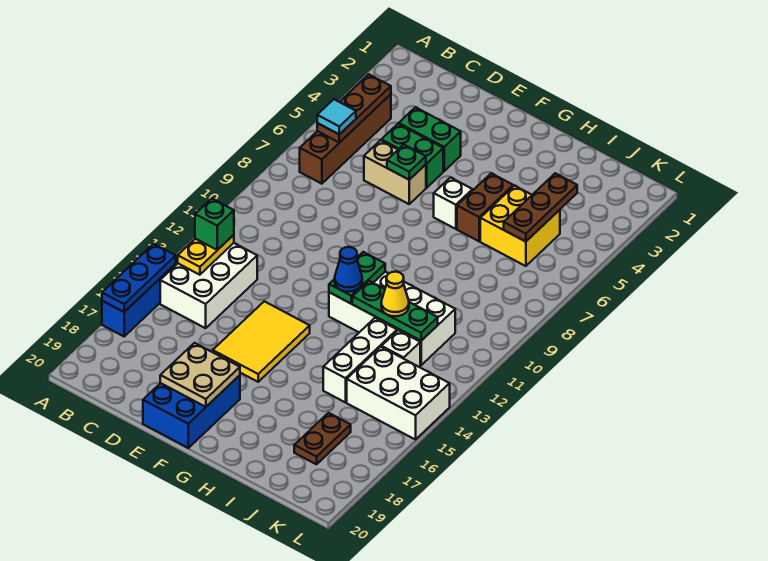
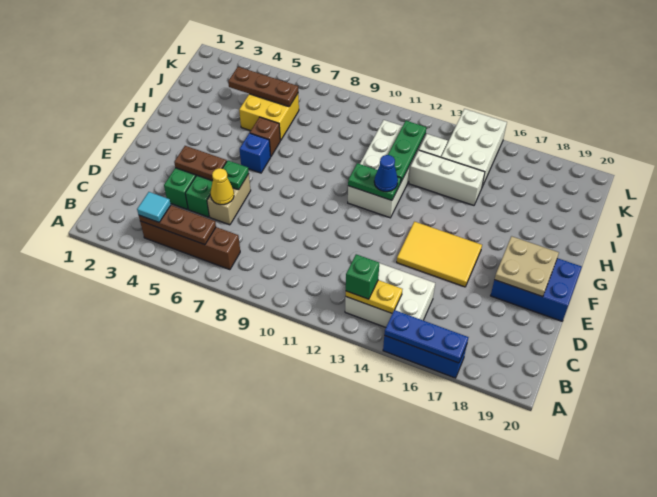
cyan tile B6 level 3 -> cyan tile B4 level 3
white brick G6 level 1 -> blue brick G6 level 1
brown brick H5:H6 level 1 -> brown brick H6 level 1
yellow cone I12 level 3 -> yellow cone D6 level 2
brown plate J17:J18 level 1 -> brown plate E4:E5 level 2

